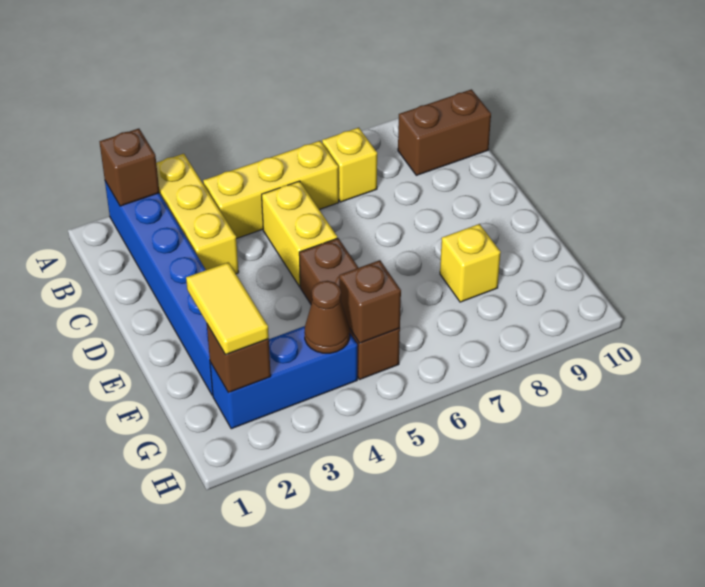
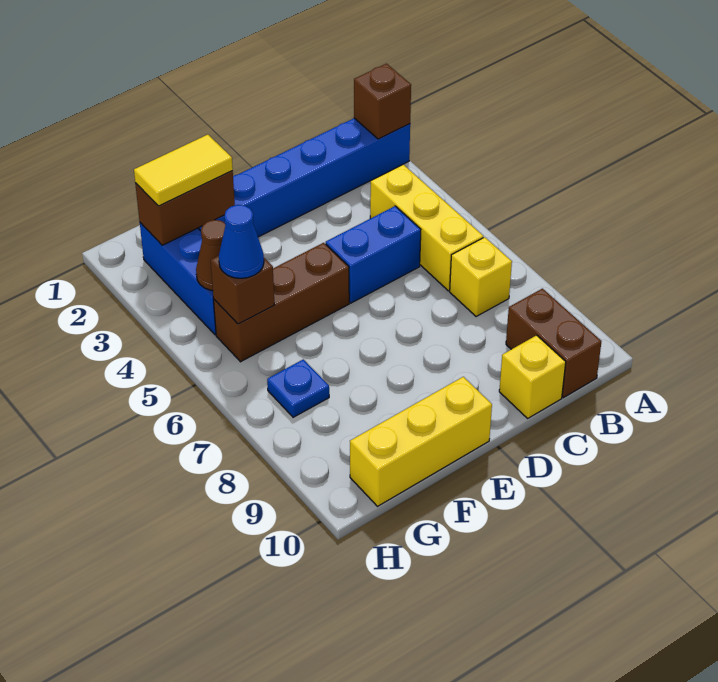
yellow brick A3:C3 level 1 -> yellow brick E10:G10 level 1
yellow brick C5:D5 level 1 -> blue brick C5:D5 level 1
yellow brick F8 level 1 -> yellow brick C10 level 1
brown brick G2 level 2 -> brown brick F2:G2 level 2
none -> blue cone G5 level 3
none -> blue plate G7 level 1

